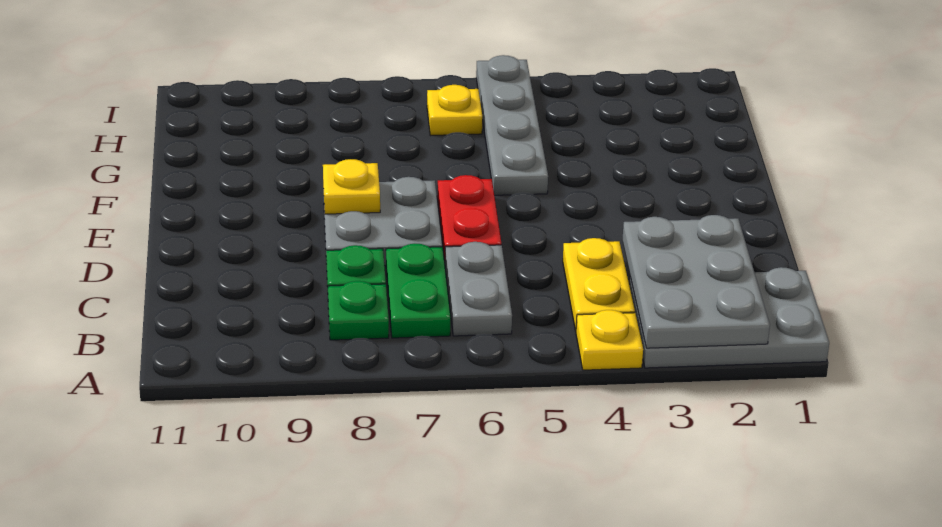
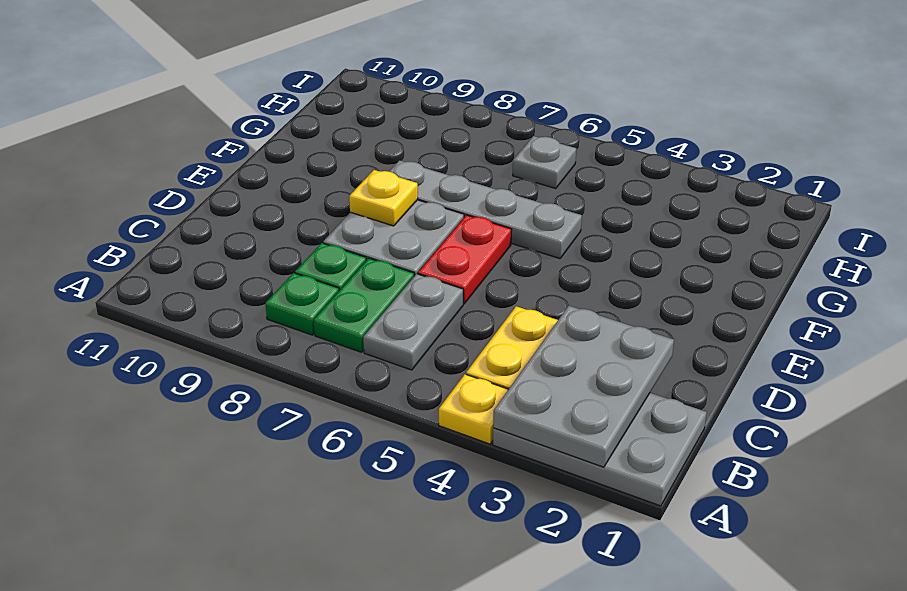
grey plate F5:I5 level 1 -> grey plate F5:F8 level 1
yellow plate H6 level 1 -> grey plate H6 level 1

